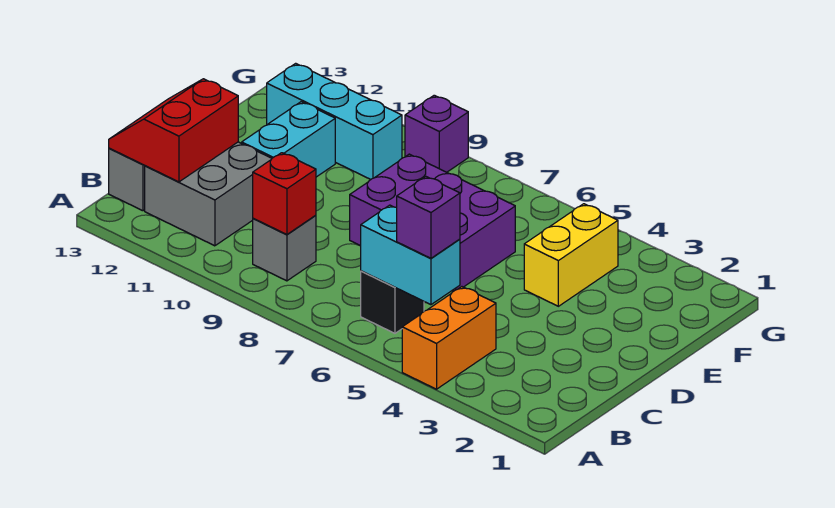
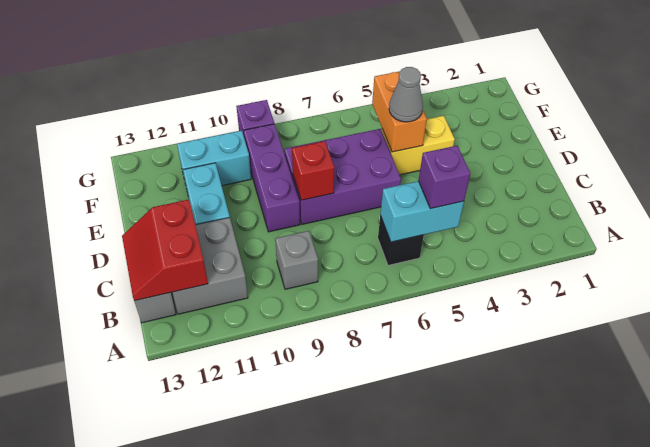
orange brick A4:B4 level 1 -> orange brick E5:F5 level 2
red brick B9 level 2 -> red brick D8 level 2
none -> purple brick D9:F9 level 1
yellow brick E4:F4 level 1 -> yellow brick E4:E5 level 1
none -> grey cone E5 level 3
cyan brick F10:F12 level 1 -> cyan brick F10:F11 level 1

